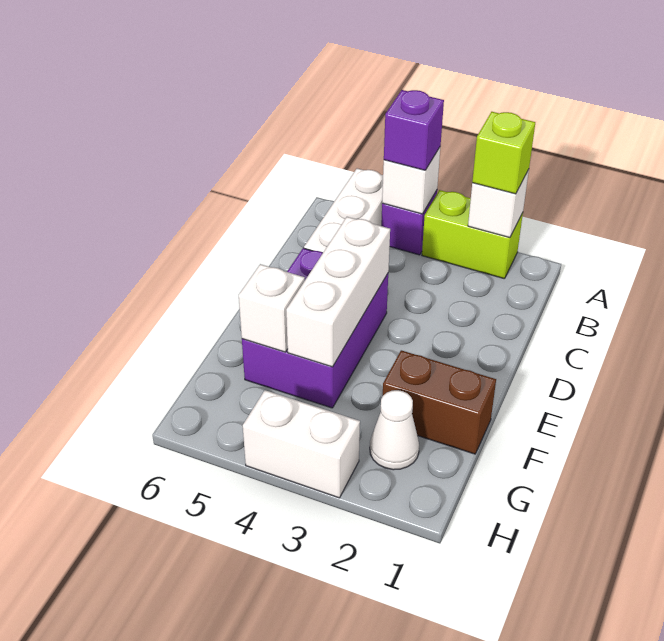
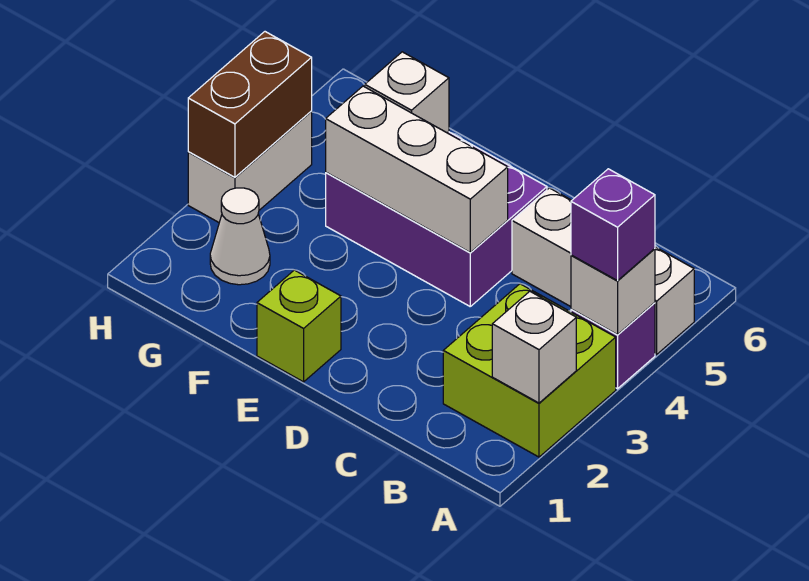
lime brick A2:A3 level 1 -> lime brick A2:B3 level 1
lime brick A2 level 3 -> lime brick E1 level 1
brown brick F1:F2 level 1 -> brown brick H3:H4 level 2

